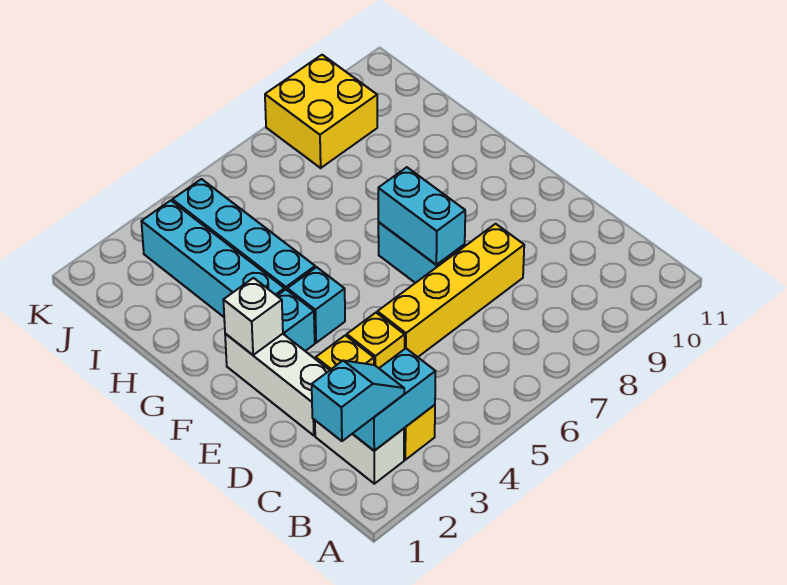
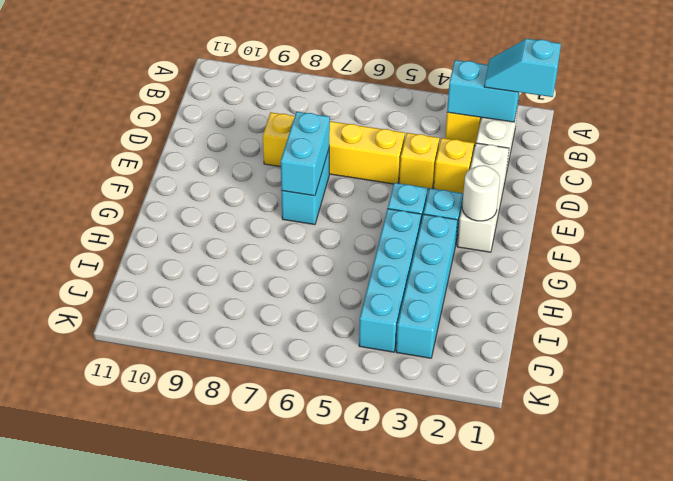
white brick F2 level 2 -> white round brick F2 level 2
yellow brick J8:K9 level 1 -> none

